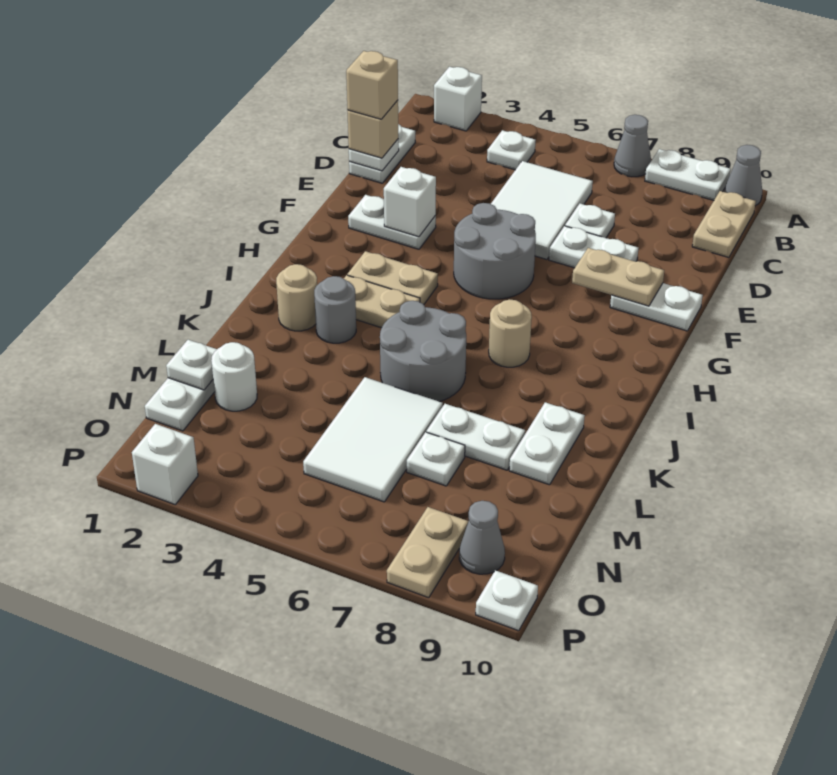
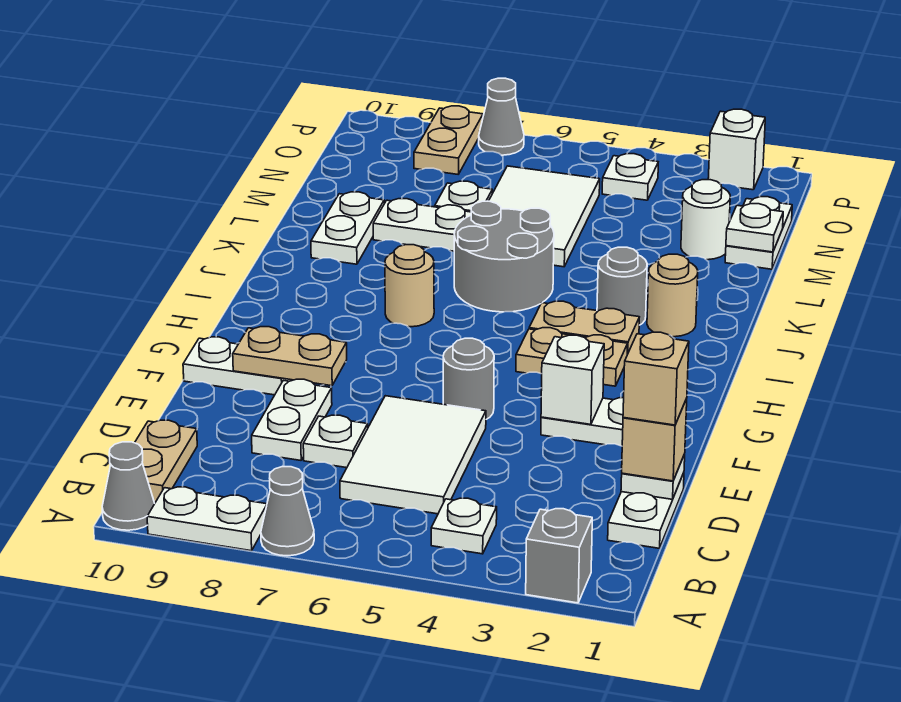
white brick A2 level 1 -> grey brick A2 level 1
white plate E7:E8 level 1 -> white plate D8:E8 level 1
grey round brick F5:G6 level 1 -> grey round brick F5 level 1
grey cone O9 level 1 -> grey cone P7 level 1
white plate P10 level 1 -> white plate O4 level 1

